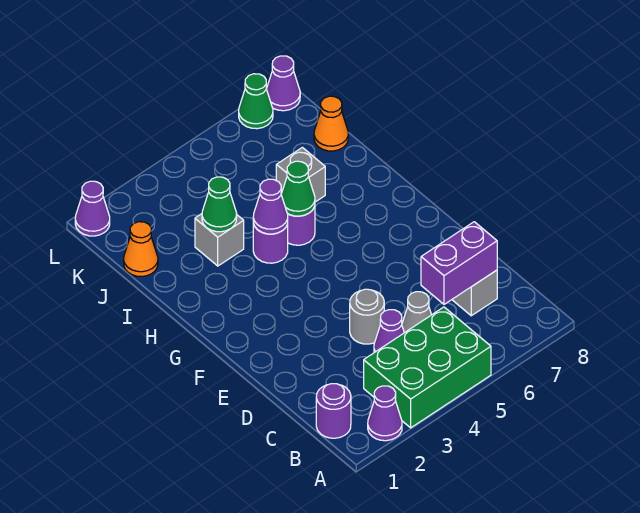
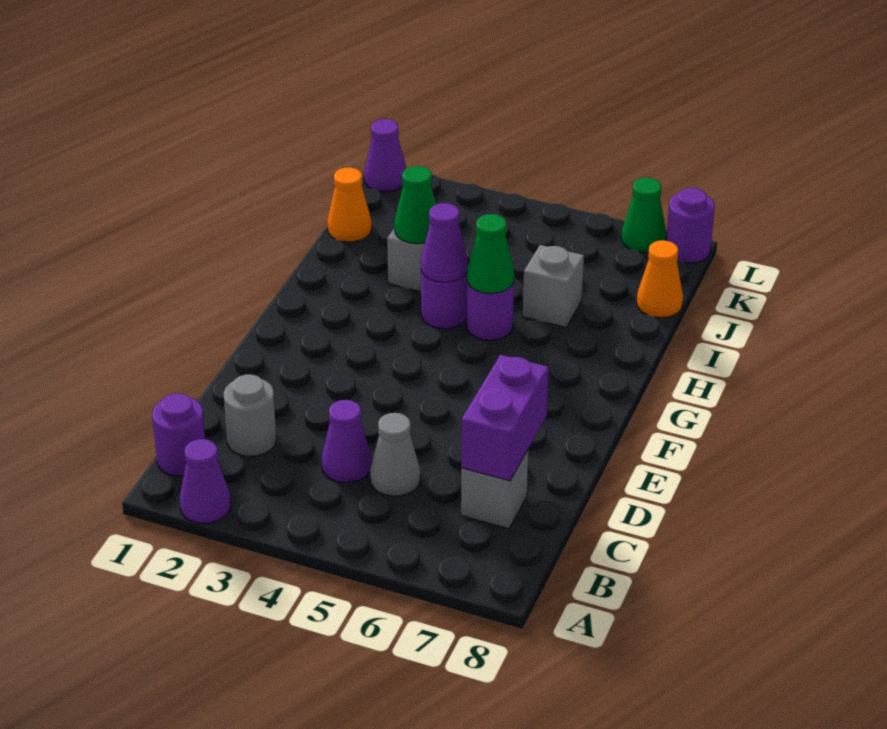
green brick A3:B5 level 1 -> none
purple brick C6:C7 level 2 -> purple brick C7:D7 level 2
grey round brick D4 level 1 -> grey round brick C2 level 1
purple cone L8 level 1 -> purple round brick L8 level 1

